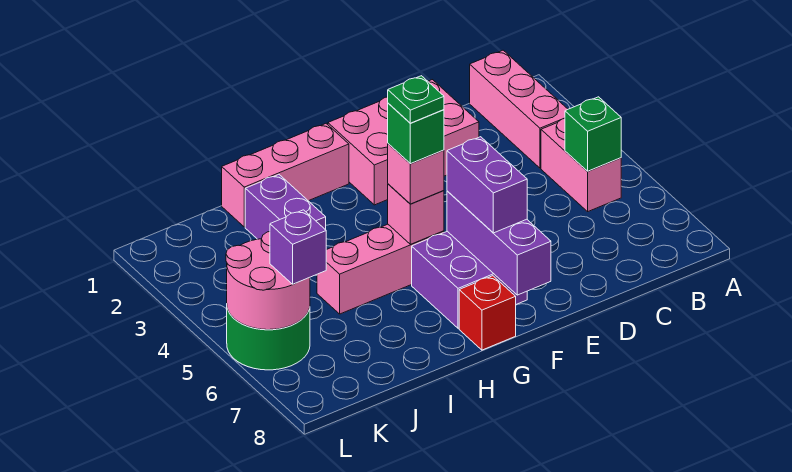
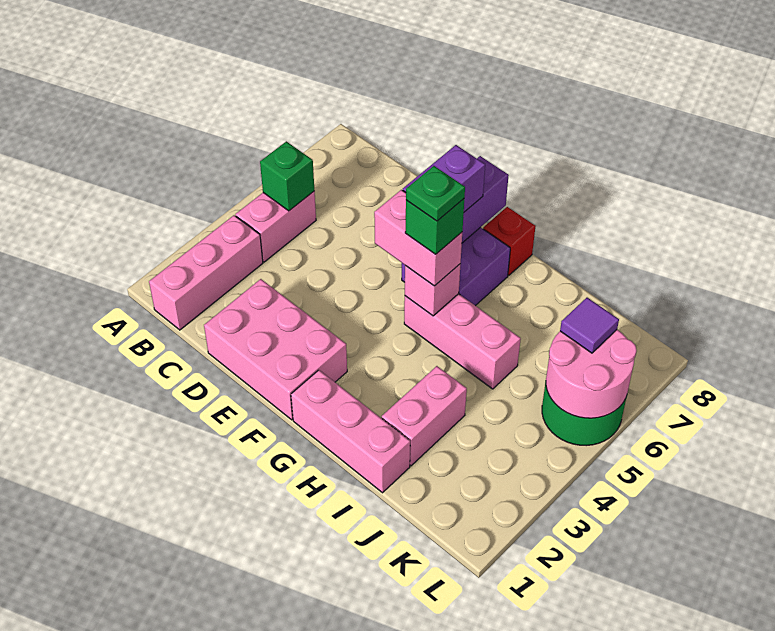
pink brick G5 level 3 -> pink brick F5:G5 level 3
purple brick I2:I3 level 1 -> pink brick I2:I3 level 1
purple brick K6 level 3 -> purple tile K6 level 3

